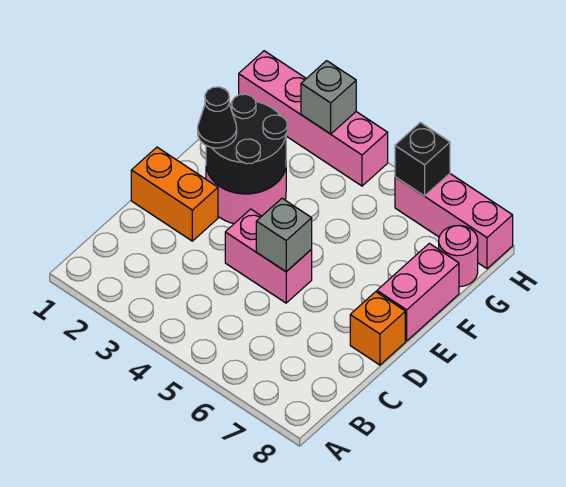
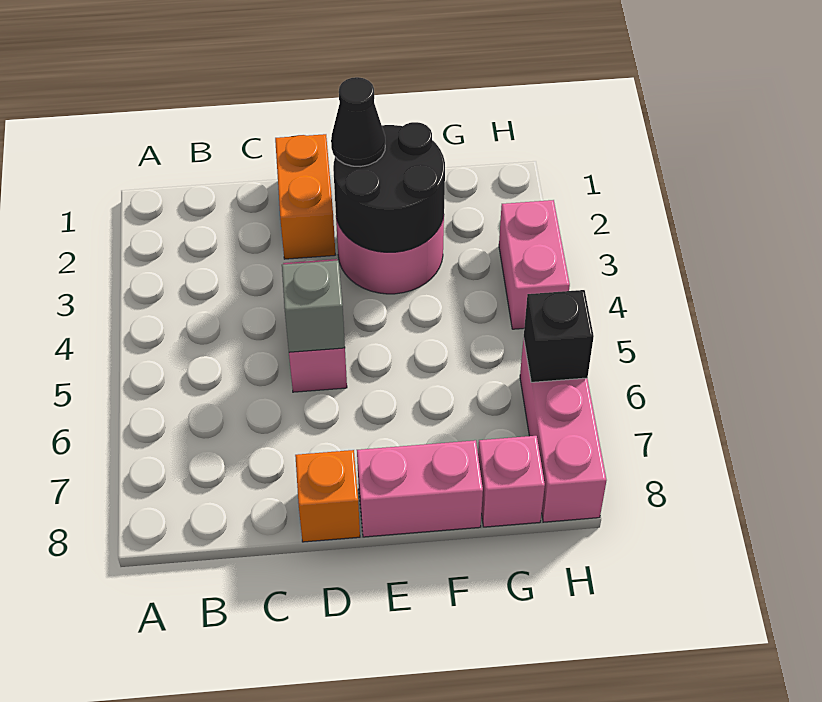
pink round brick G8 level 1 -> pink brick G8 level 1
pink brick H1:H4 level 1 -> pink brick H3:H4 level 1
grey brick H3 level 2 -> none

